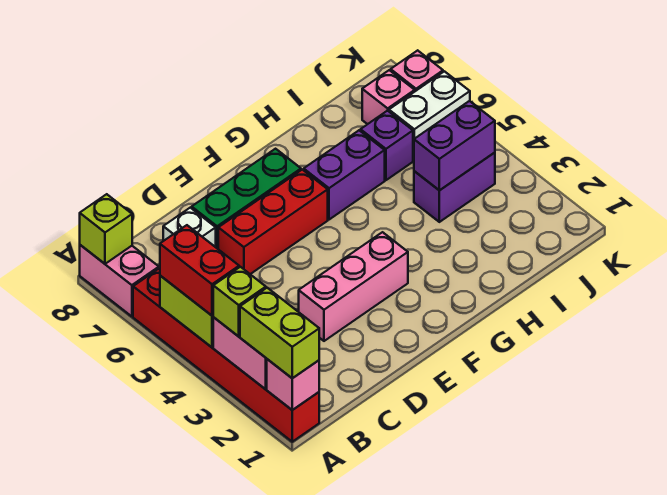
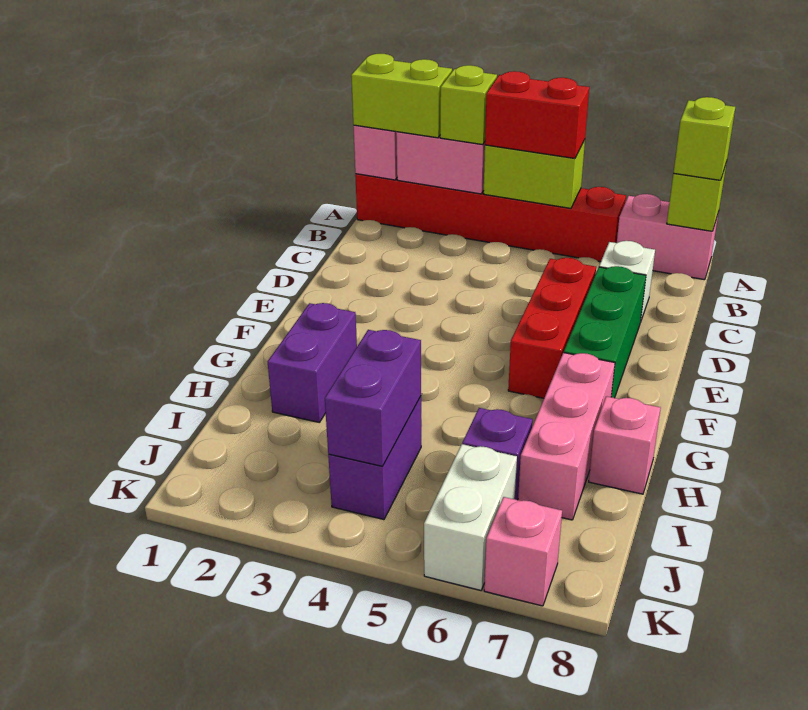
none -> lime brick A8 level 3
pink brick D3:F3 level 1 -> pink brick G7:I7 level 1
purple brick G6:H6 level 1 -> purple brick G2:H2 level 1
pink brick J7 level 1 -> pink brick H8 level 1

